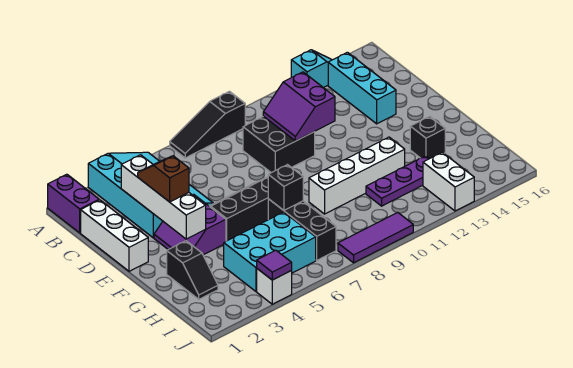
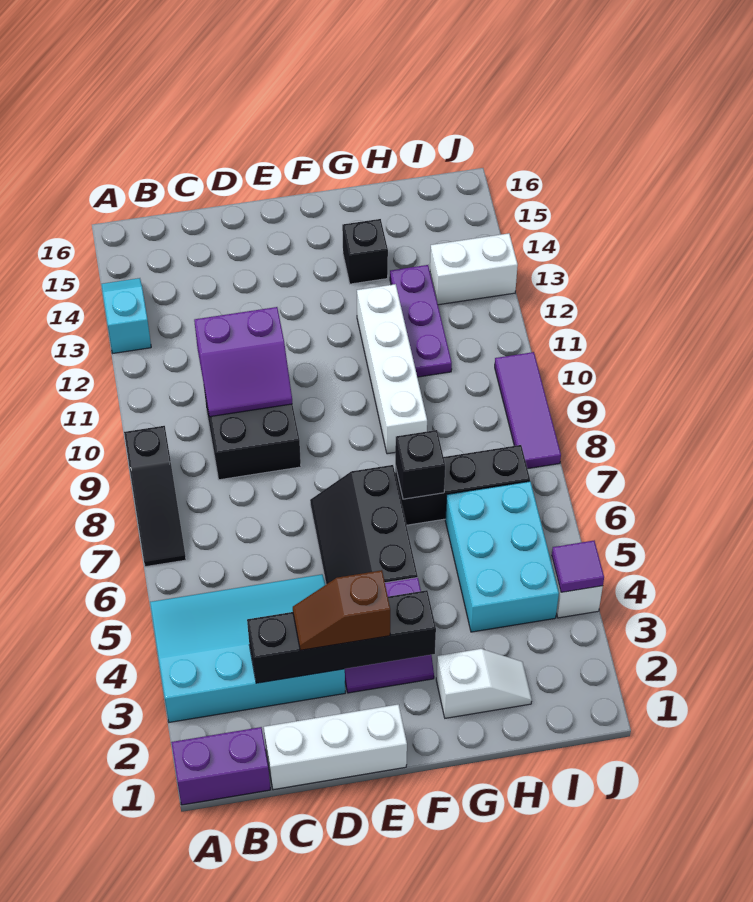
cyan brick B14:D14 level 1 -> none
white brick C3:F3 level 2 -> black brick C3:F3 level 2
black slope G2:H2 level 1 top G -> white slope G2:H2 level 1 top G

